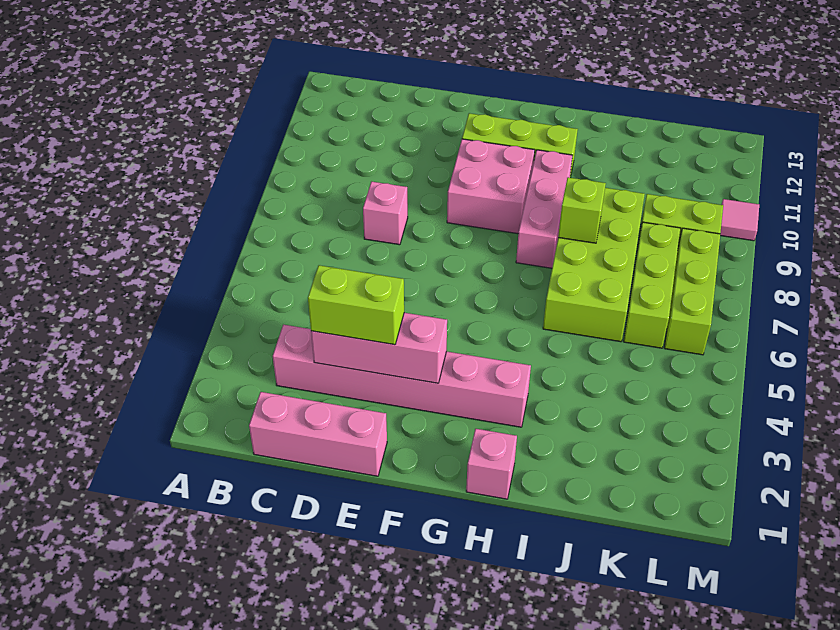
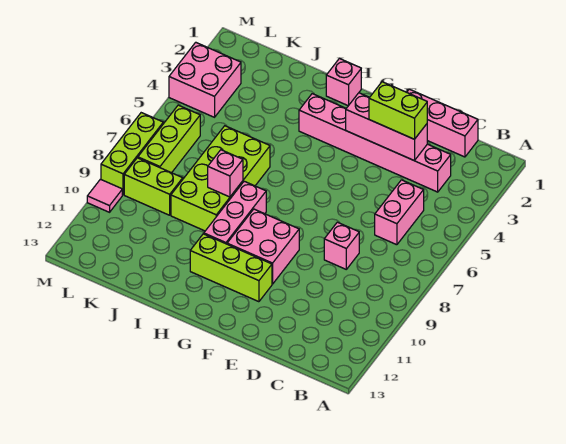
none -> pink brick C5:C6 level 1
lime brick I8 level 2 -> pink brick I8 level 2
lime brick K6:K8 level 1 -> lime brick M7:M9 level 1
none -> pink brick L3:M4 level 1

